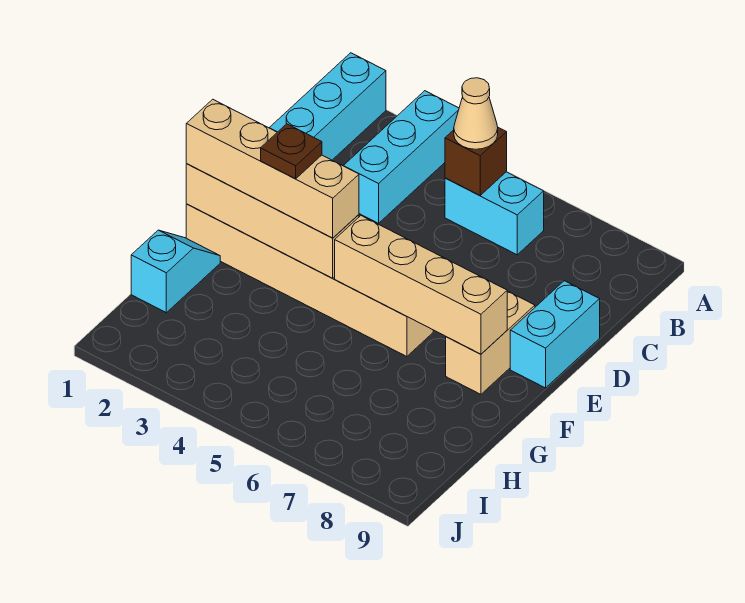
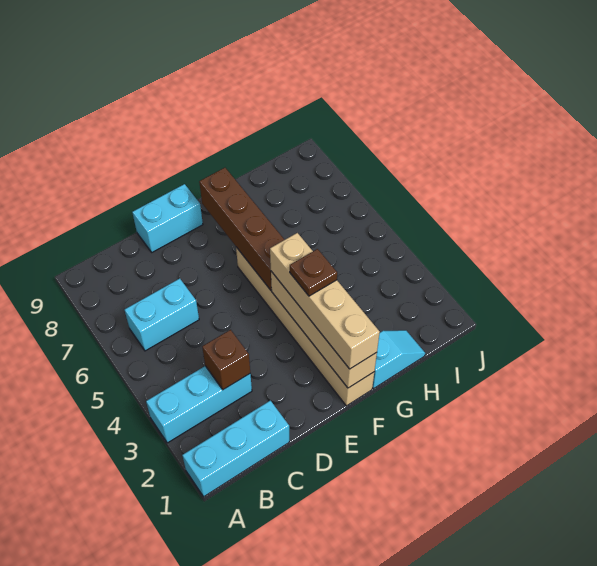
cyan brick B5:B6 level 1 -> cyan brick B6:C6 level 1
brown brick B5 level 2 -> brown brick C3 level 2
tan cone B5 level 3 -> none
tan brick E8:F8 level 1 -> none
tan brick F5:F8 level 2 -> brown brick F5:F8 level 2
cyan slope G1:H1 level 1 top H -> cyan slope G1:H1 level 1 top G

